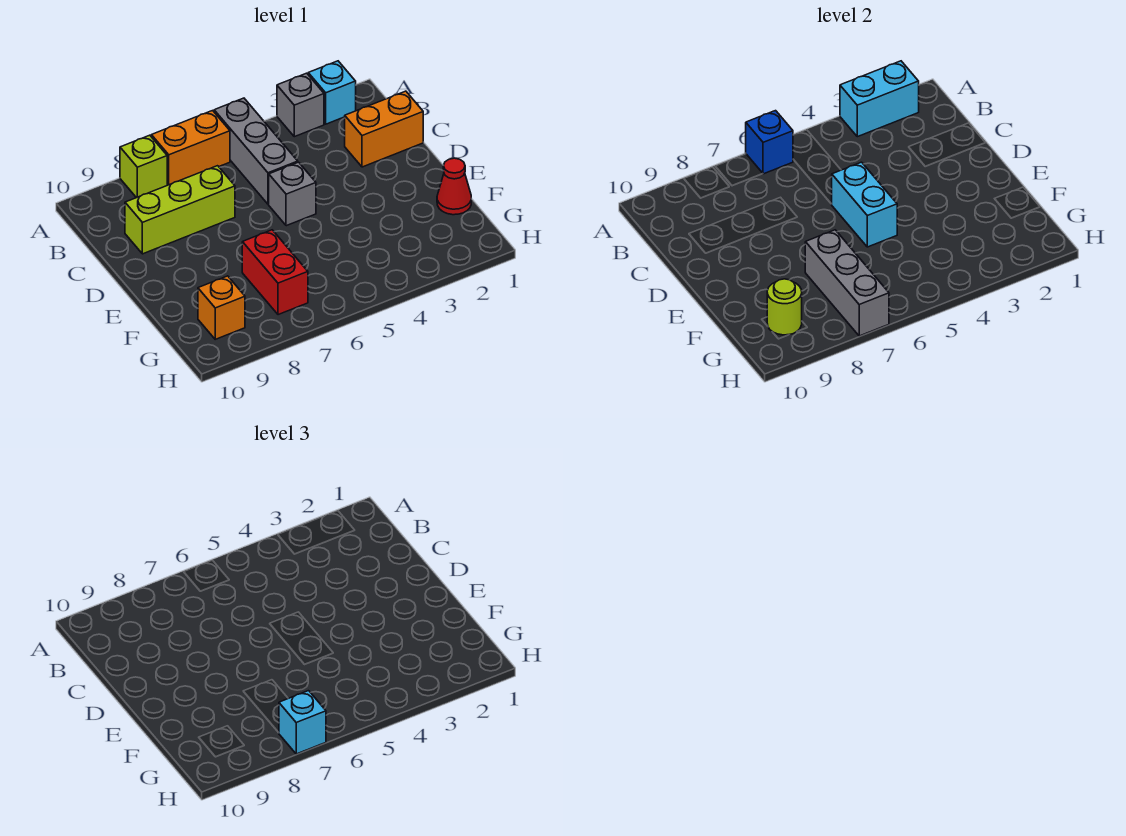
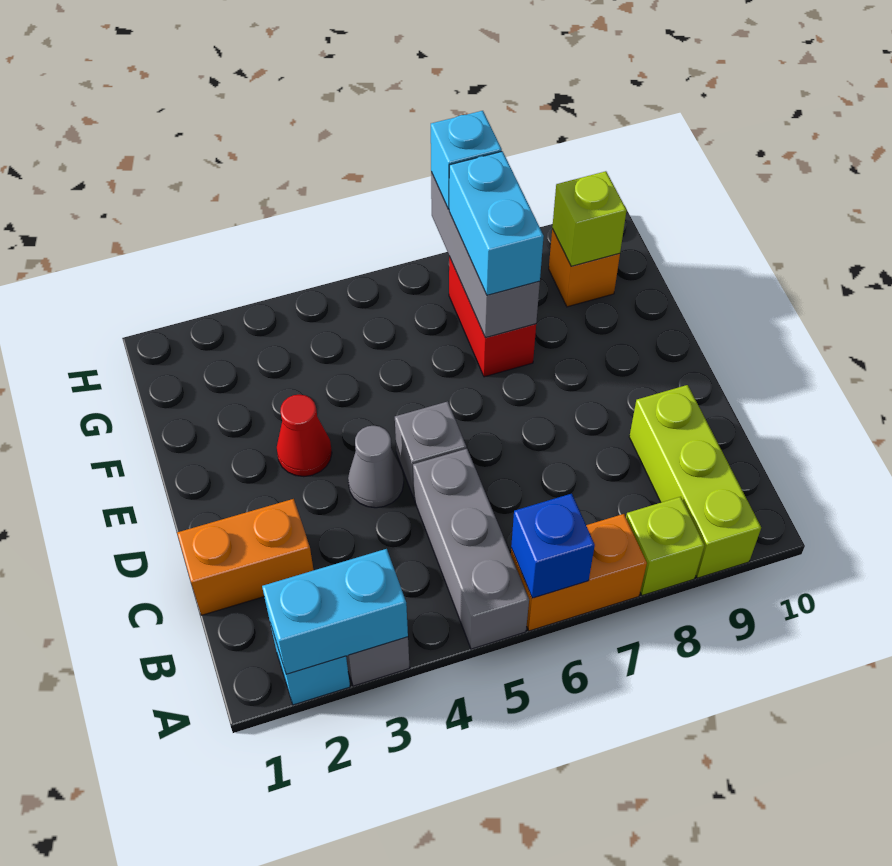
lime brick C7:C9 level 1 -> lime brick A9:C9 level 1
none -> grey cone D4 level 1
cyan brick D5:E5 level 2 -> cyan brick F7:G7 level 3
red cone F1 level 1 -> red cone E3 level 1
lime round brick G9 level 2 -> lime brick G9 level 2

